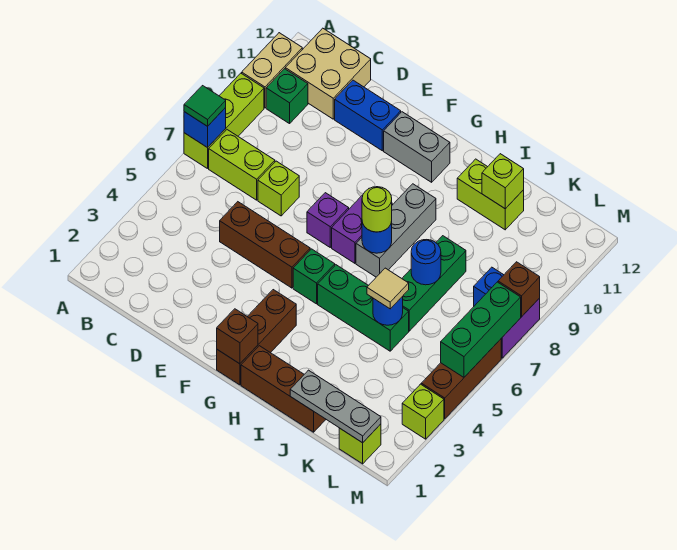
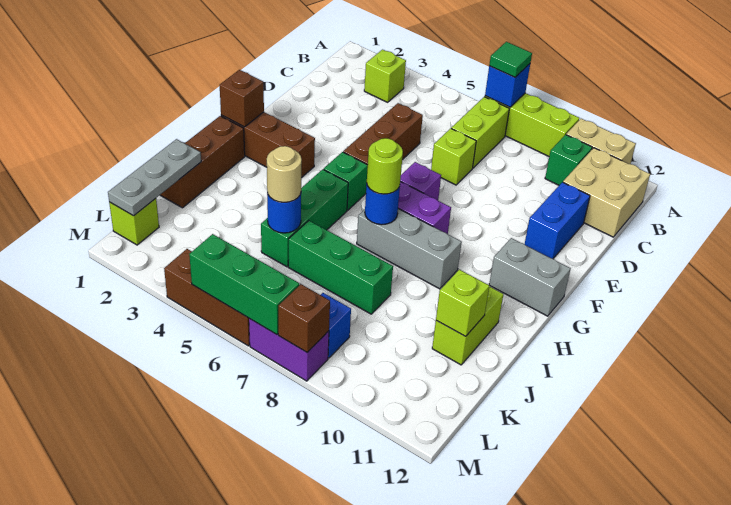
grey brick F11:G11 level 1 -> grey brick G11:G12 level 1
tan tile J5 level 3 -> tan round brick J5 level 3
blue round brick J7 level 2 -> none
lime brick M3 level 1 -> lime brick B3 level 1

